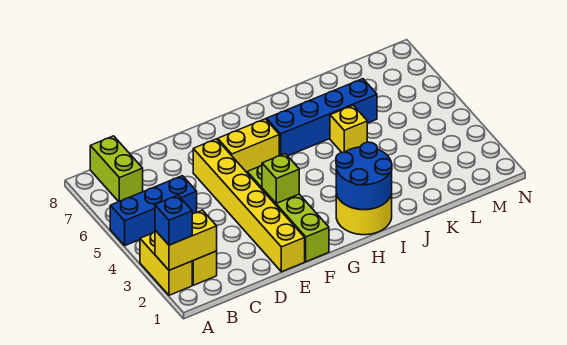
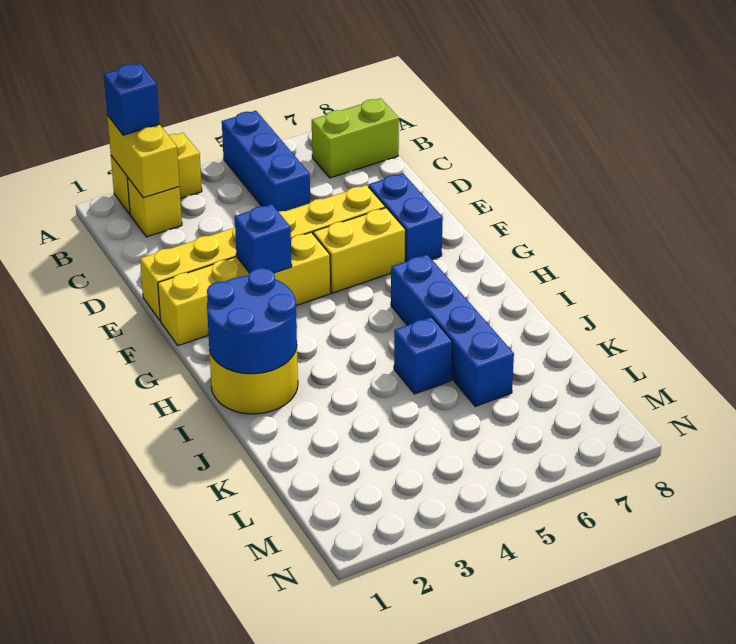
none -> blue brick E7:F7 level 1
lime brick F1:F4 level 1 -> yellow brick F1:F4 level 1
lime brick F3 level 2 -> blue brick F3 level 2
yellow brick F6:G6 level 1 -> yellow brick F5:F6 level 1
yellow brick J5 level 1 -> blue brick J5 level 1

